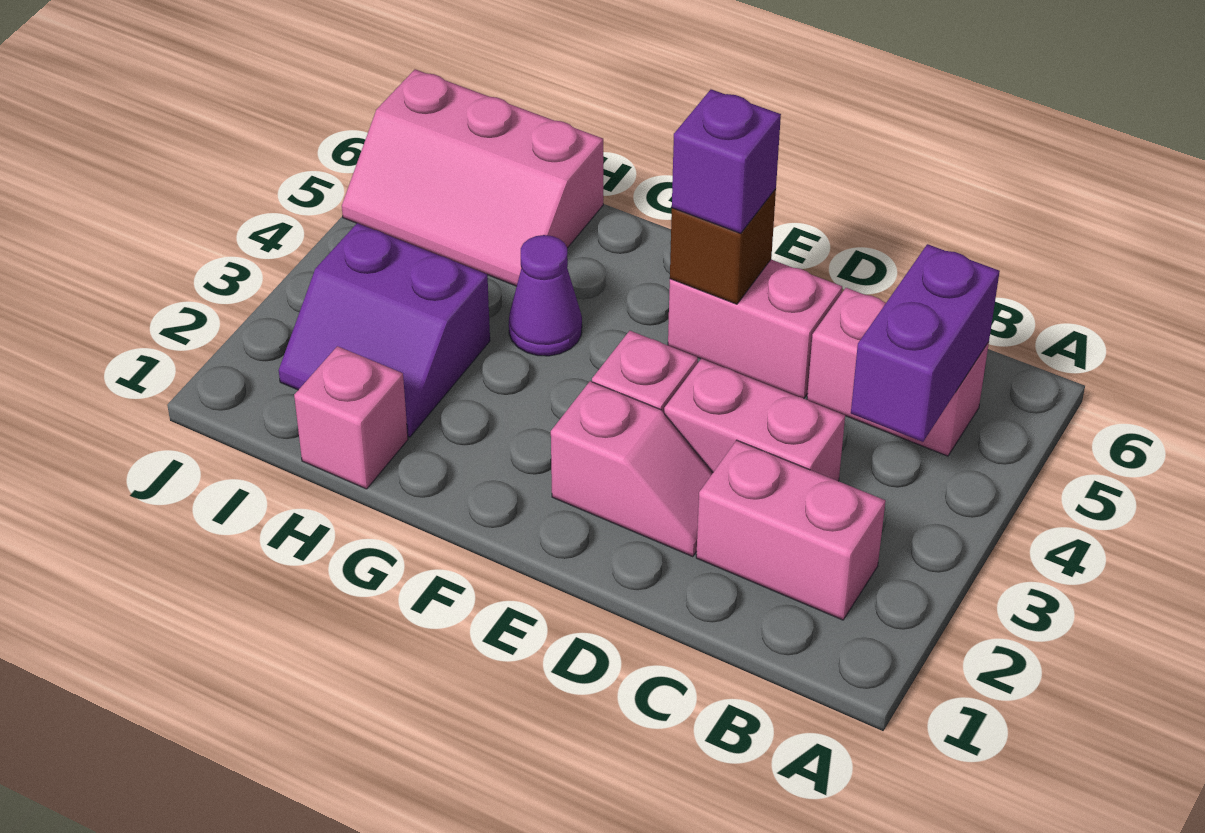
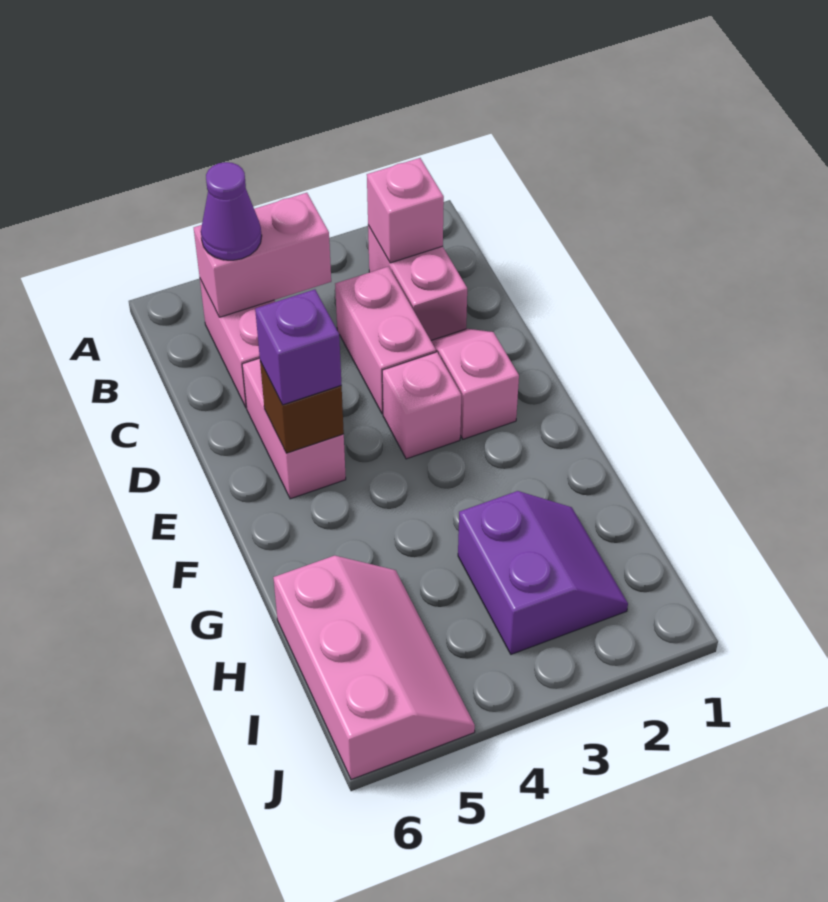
purple brick B4:B5 level 2 -> pink brick B4:B5 level 2
purple cone G4 level 1 -> purple cone B5 level 3
pink brick H1 level 1 -> pink brick B2 level 2

